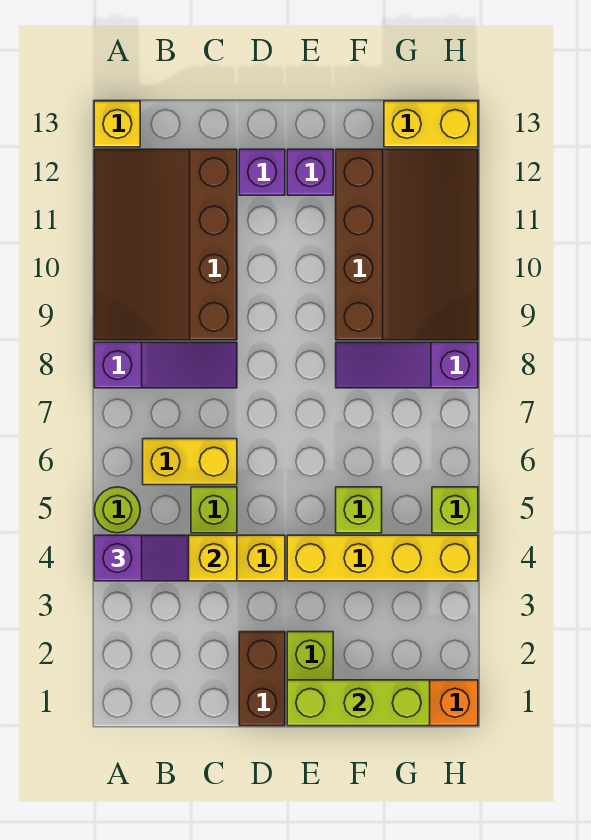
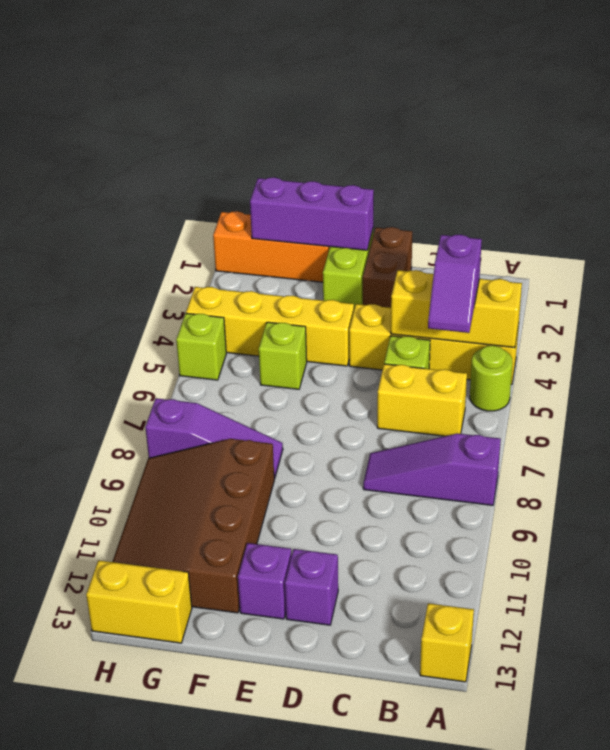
purple slope A4:B4 level 3 top A -> purple slope B4:B5 level 3 top 4
brown slope A9:C12 level 1 top C -> none
lime brick E1:G1 level 2 -> purple brick E1:G1 level 2

